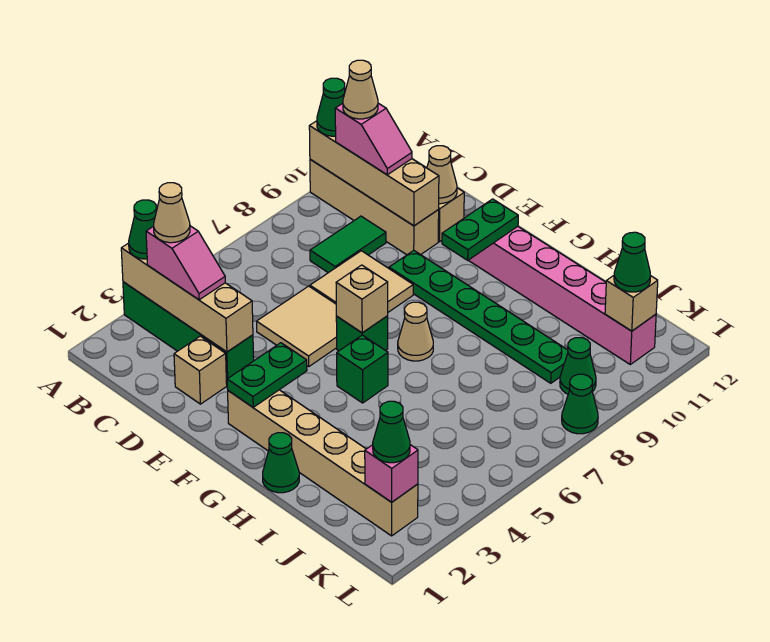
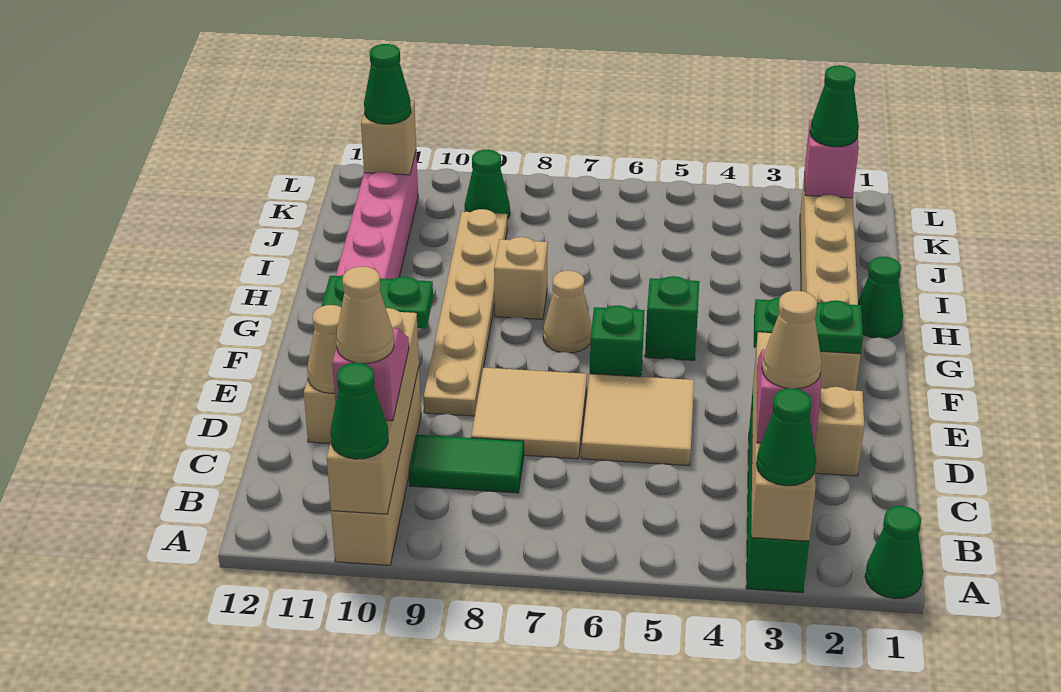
green plate E9:J9 level 1 -> tan plate E9:J9 level 1
tan brick F6 level 2 -> tan brick H8 level 1
green cone L8 level 1 -> green cone A1 level 1

